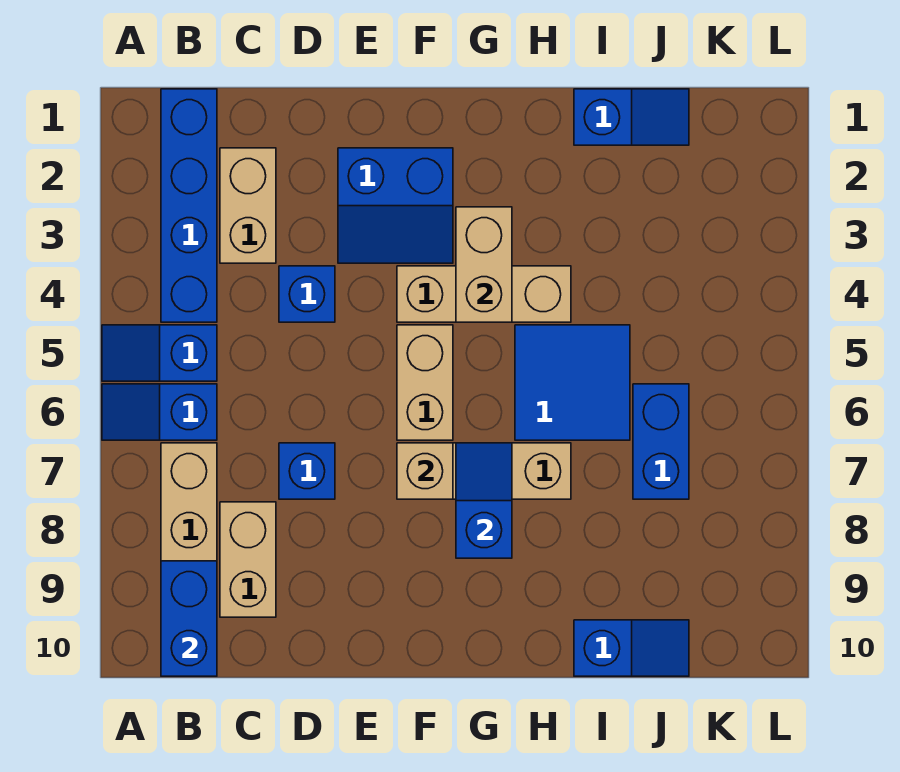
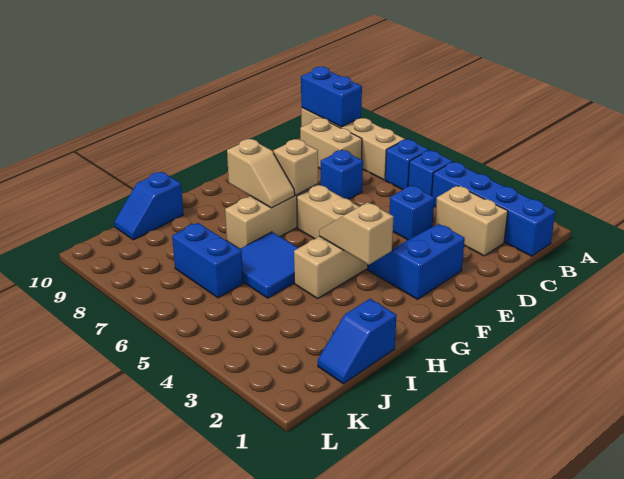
tan brick G3:G4 level 2 -> tan slope G3:G4 level 2 top 3
blue slope G7:G8 level 2 top 8 -> tan slope G7:G8 level 2 top 8

